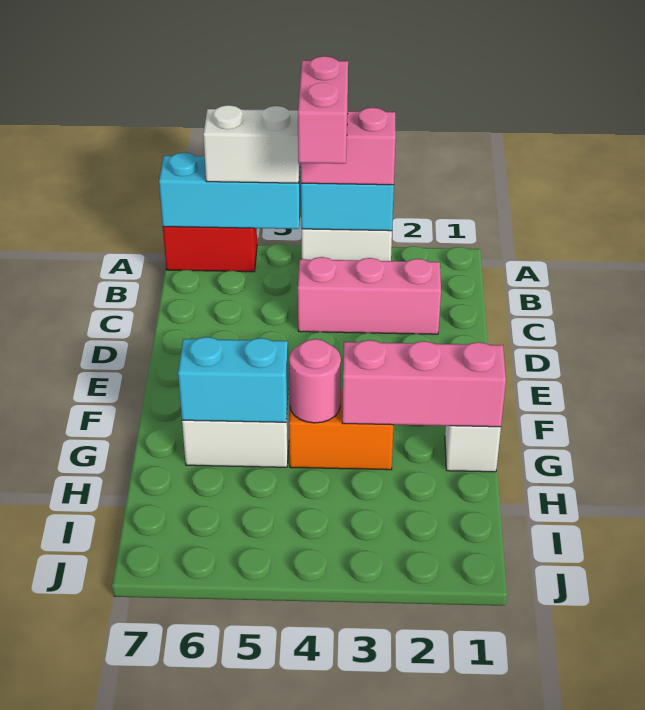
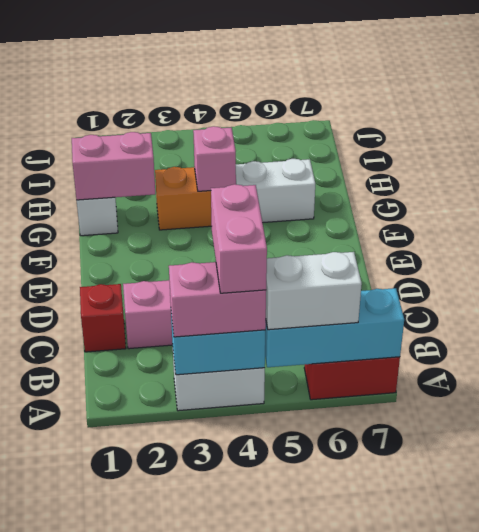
none -> red brick C1 level 1
pink brick G1:G3 level 2 -> pink brick G1:G2 level 2
pink round brick G4 level 2 -> pink brick G4 level 2
cyan brick G5:G6 level 2 -> none

